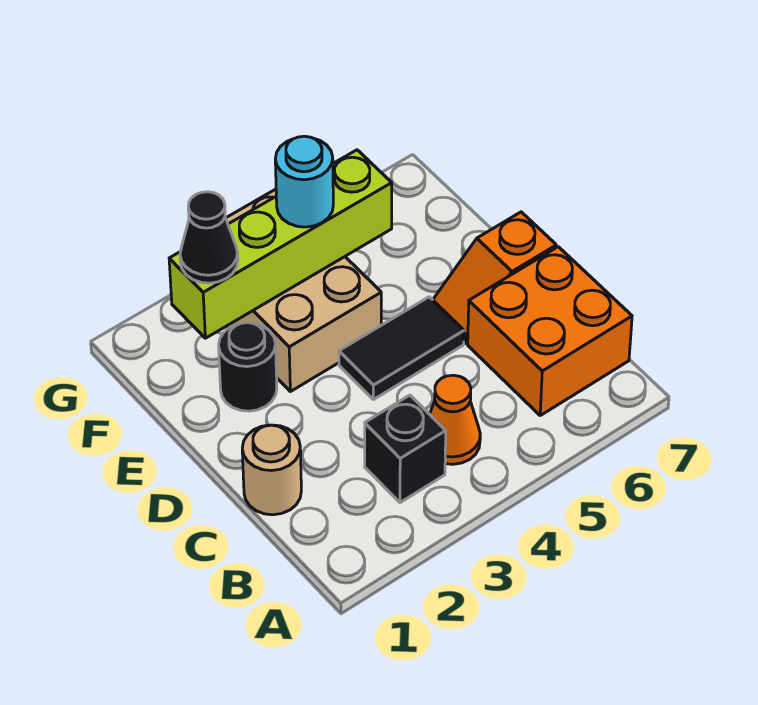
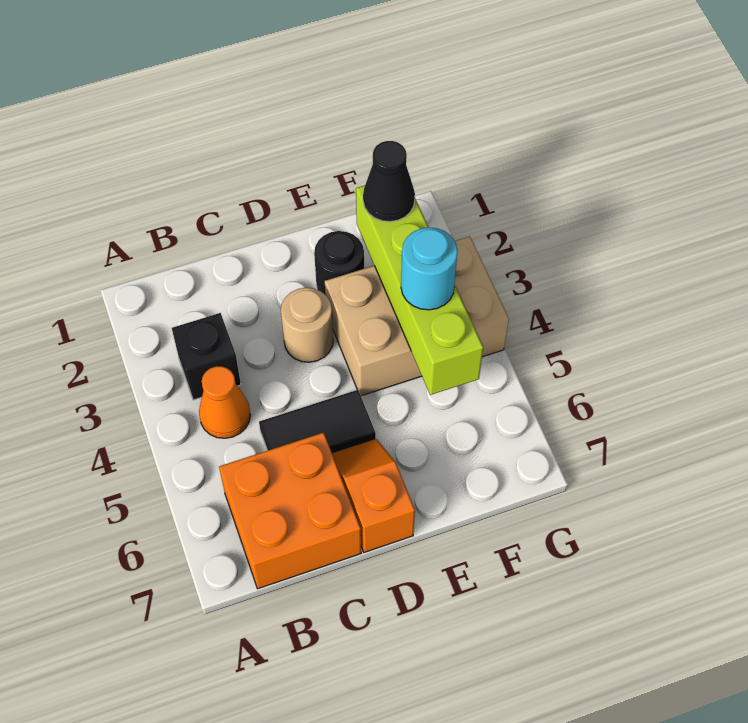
tan round brick C1 level 1 -> tan round brick D3 level 1
black tile D4:D5 level 1 -> black tile C5:D5 level 1

